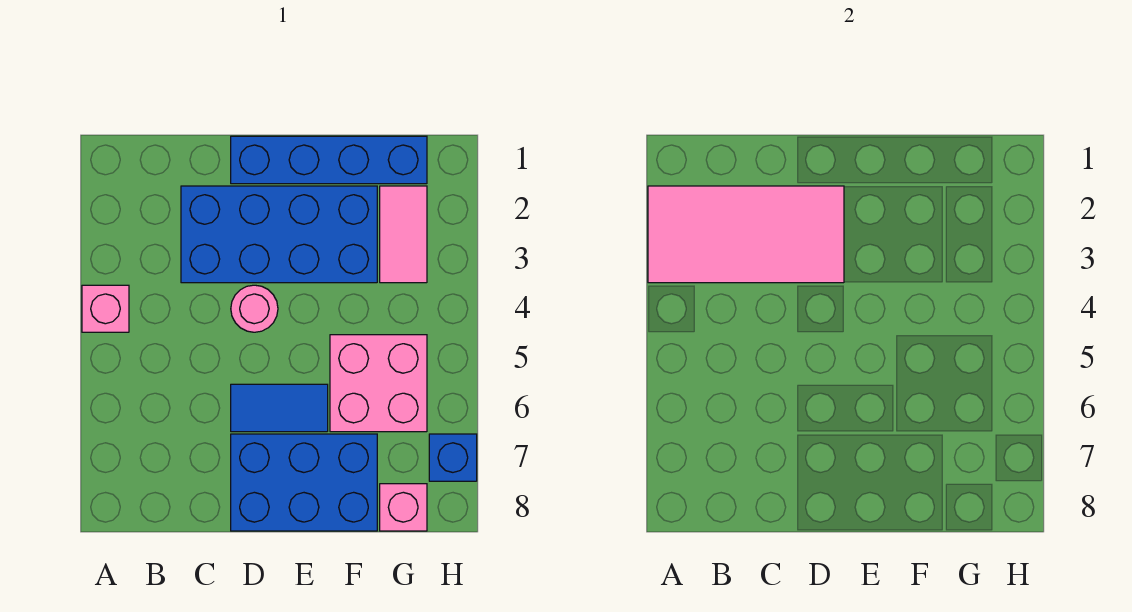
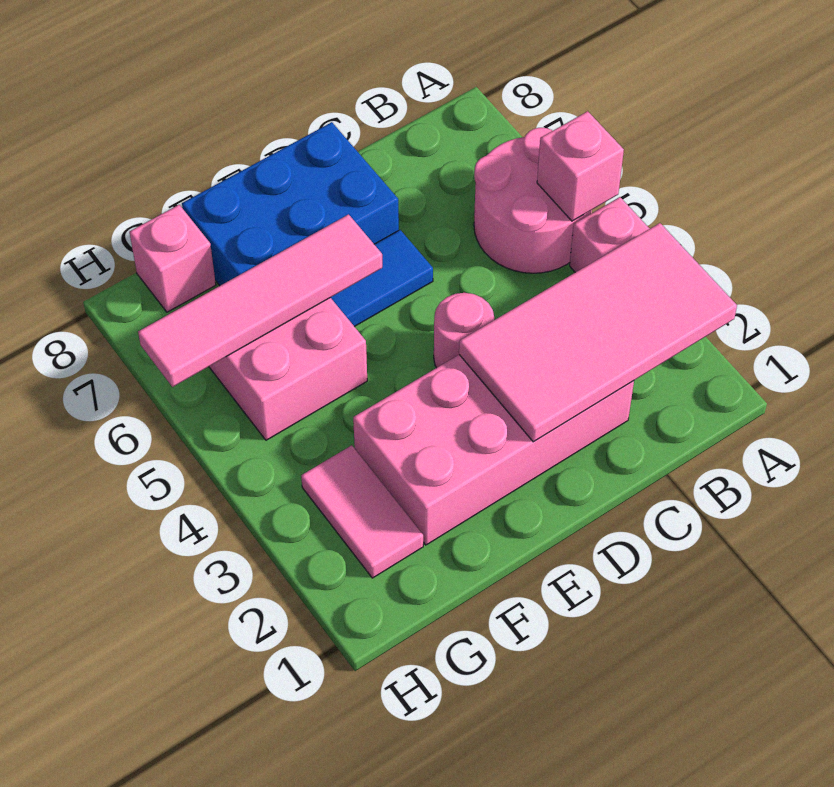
none -> pink round brick A5:B6 level 1
none -> pink brick A5 level 2
blue brick C2:F3 level 1 -> pink brick C2:F3 level 1
blue brick D1:G1 level 1 -> none
none -> pink tile E6:H6 level 2
blue brick H7 level 1 -> none

